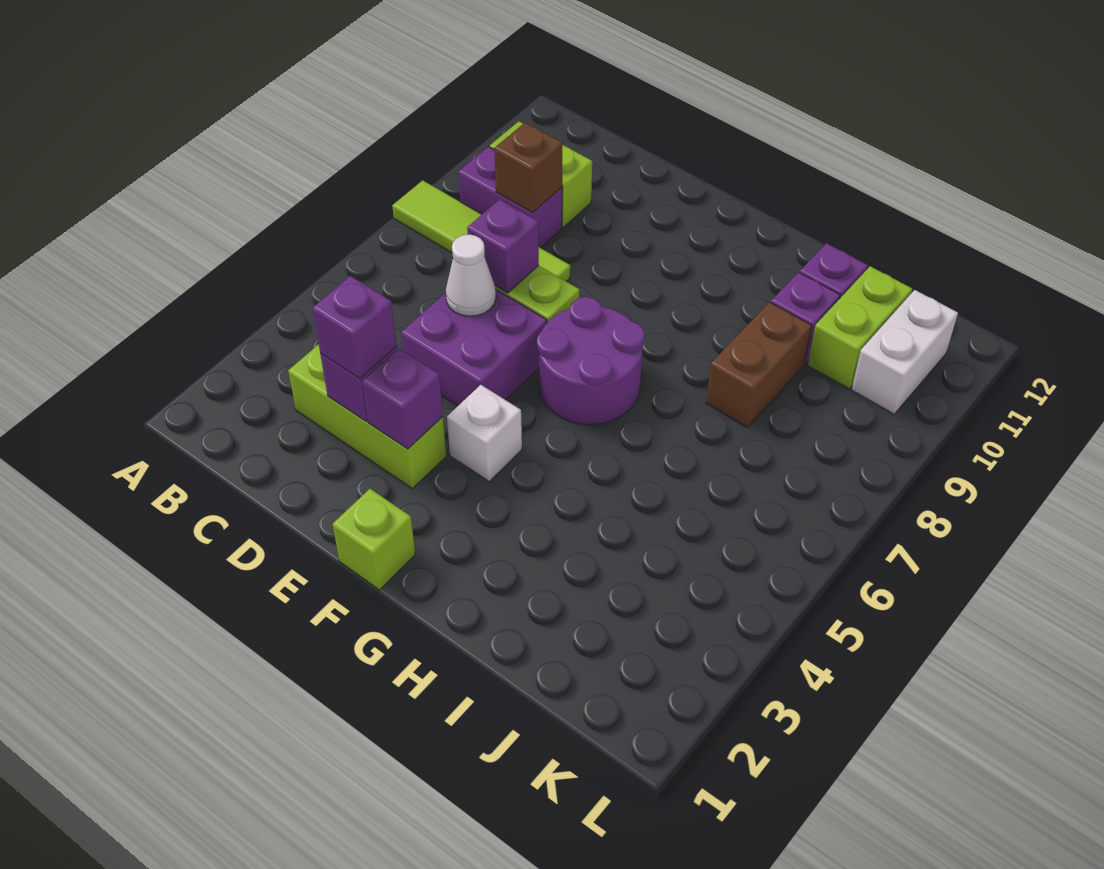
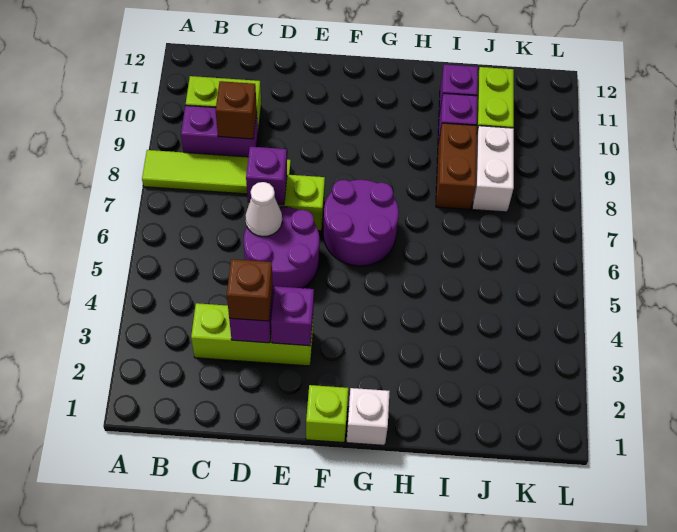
purple brick D3 level 3 -> brown brick D3 level 3
purple brick D5:E6 level 1 -> purple round brick D5:E6 level 1
white brick F4 level 1 -> white brick G1 level 1
white brick K10:K11 level 1 -> white brick J8:J9 level 1

